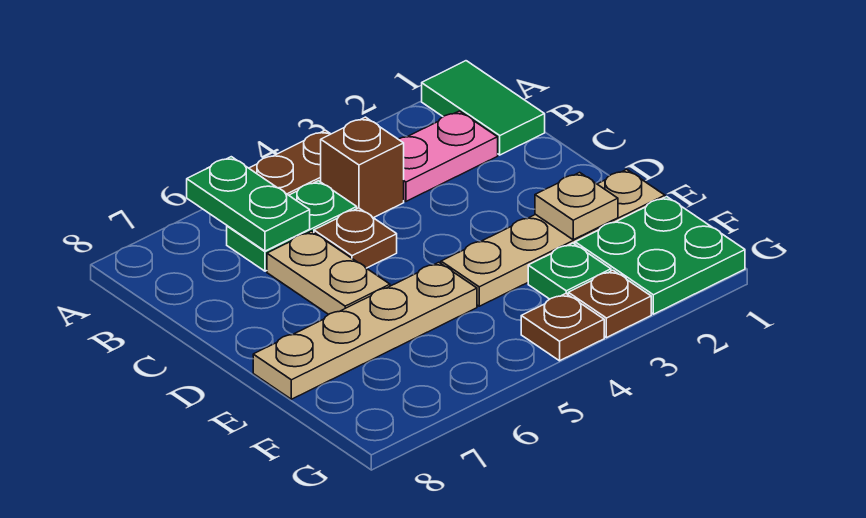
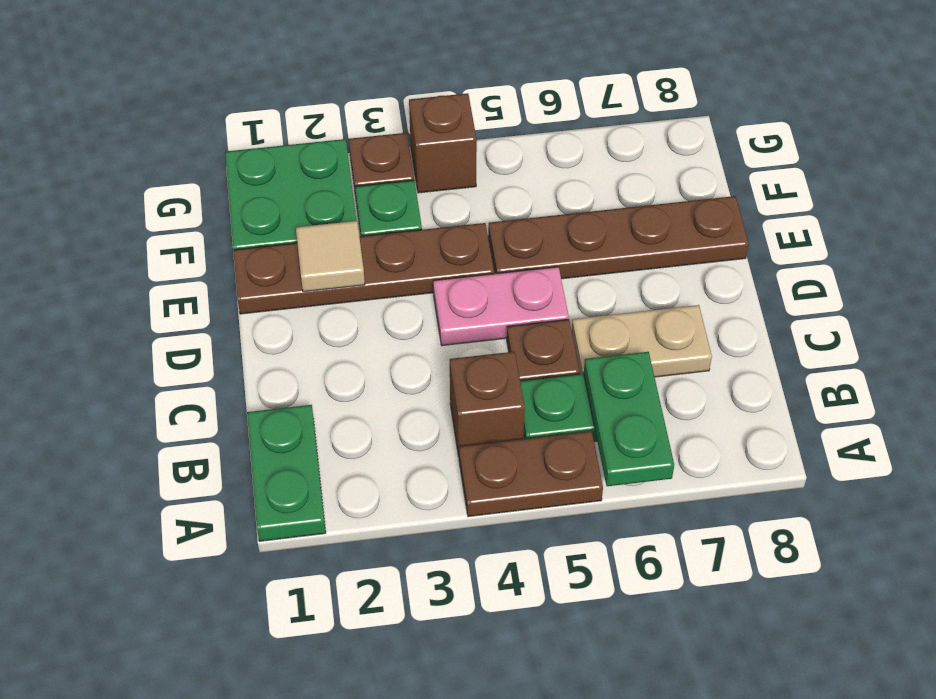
green tile A1:B1 level 1 -> green plate A1:B1 level 1
pink plate B2:B3 level 1 -> pink plate D4:D5 level 1
tan plate C6:D6 level 1 -> tan plate C6:C7 level 1
tan plate E1:E4 level 1 -> brown plate E1:E4 level 1
tan plate E2 level 2 -> tan tile E2 level 2
tan plate E5:E8 level 1 -> brown plate E5:E8 level 1
brown plate G4 level 1 -> brown brick G4 level 1

